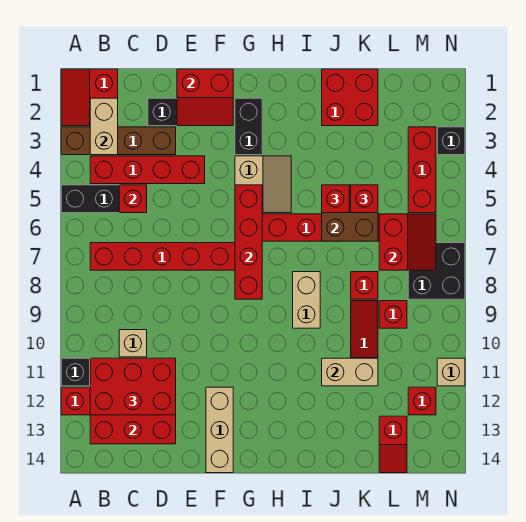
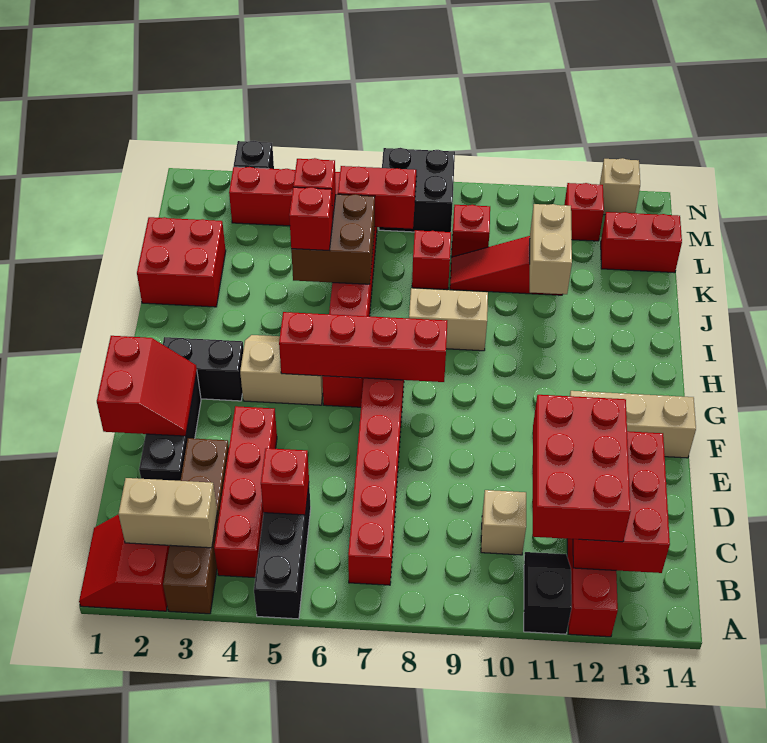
red slope A1:B2 level 1 top B -> red slope A1:B2 level 1 top 2
red slope L13:L14 level 1 top 13 -> red brick L13:L14 level 1
tan brick N11 level 1 -> tan brick N13 level 1

